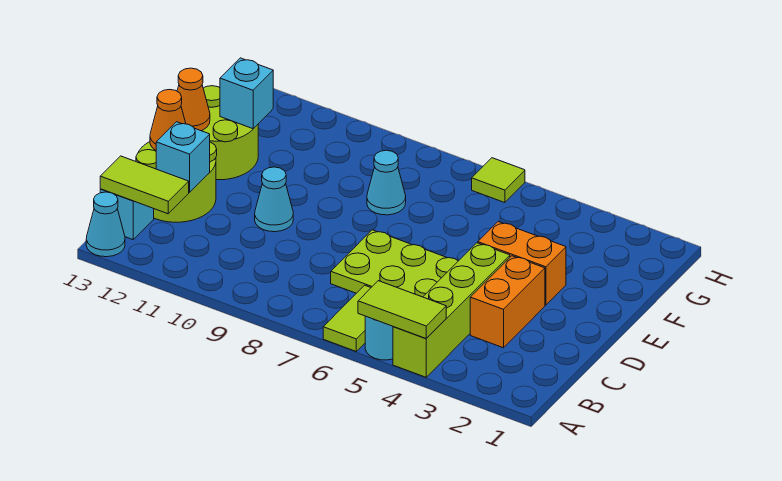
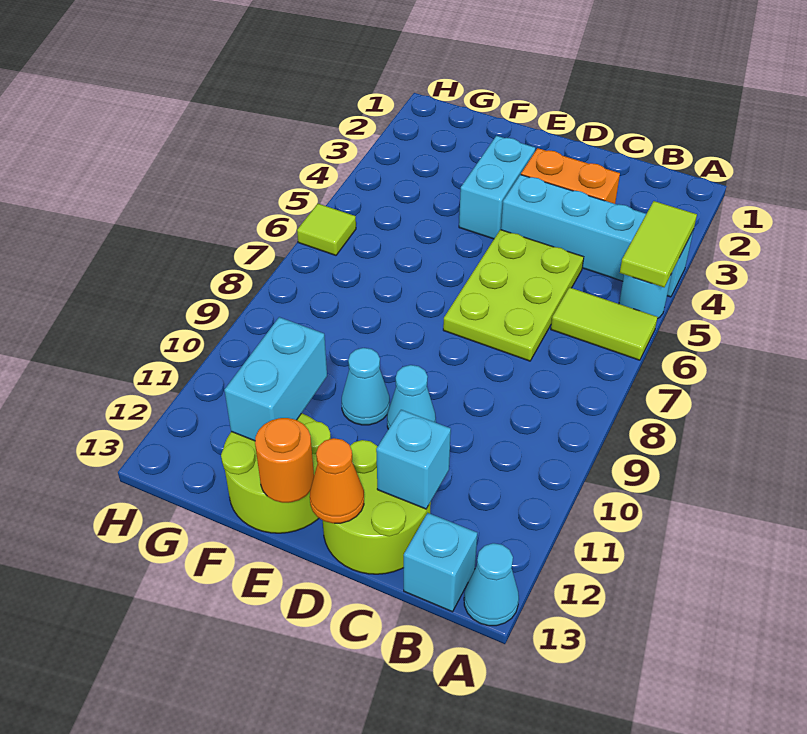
lime brick A4:D4 level 1 -> cyan brick A4:D4 level 1
lime tile B12:B13 level 2 -> none
orange brick E3:E4 level 1 -> cyan brick E3:E4 level 1
orange cone E13 level 2 -> orange round brick E13 level 2
cyan cone F8 level 1 -> cyan cone E10 level 1
cyan brick F12 level 2 -> cyan brick F11:F12 level 2

